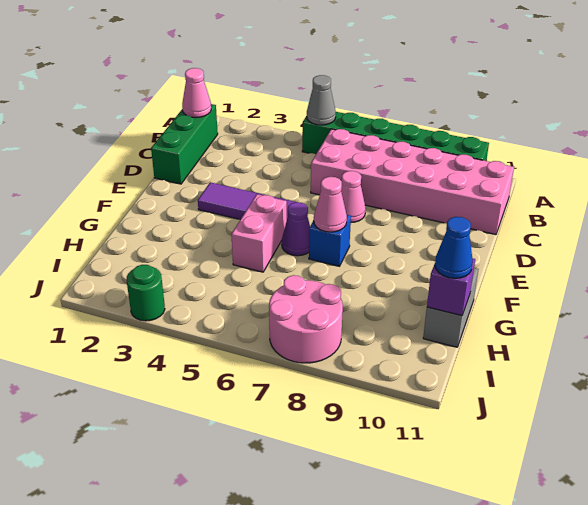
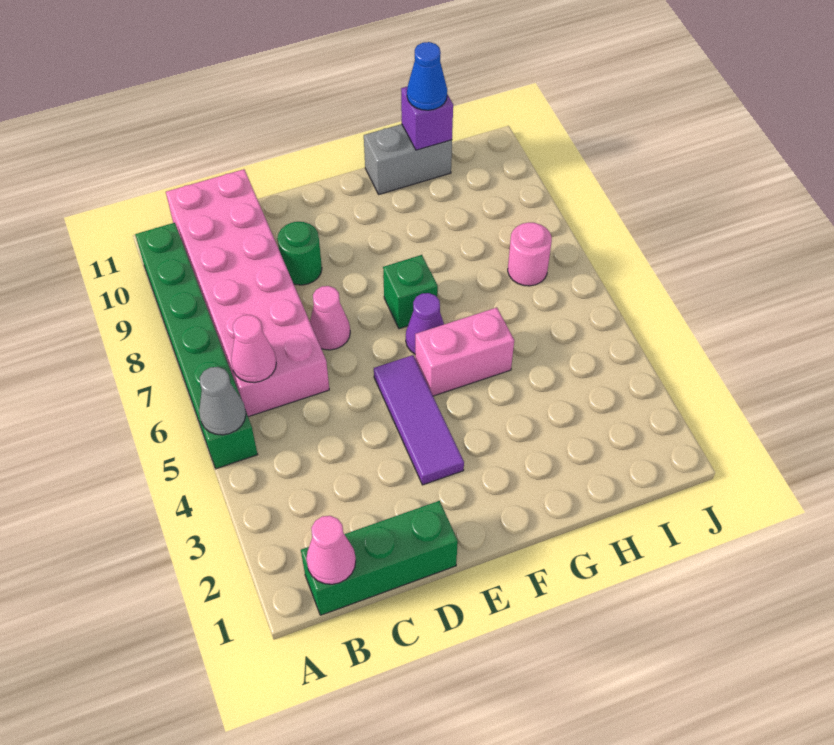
blue brick F7 level 1 -> green brick F7 level 1
pink cone F7 level 2 -> pink cone B6 level 2
pink round brick I7:J8 level 1 -> pink round brick I7 level 1
green round brick J3 level 1 -> green round brick D9 level 1

